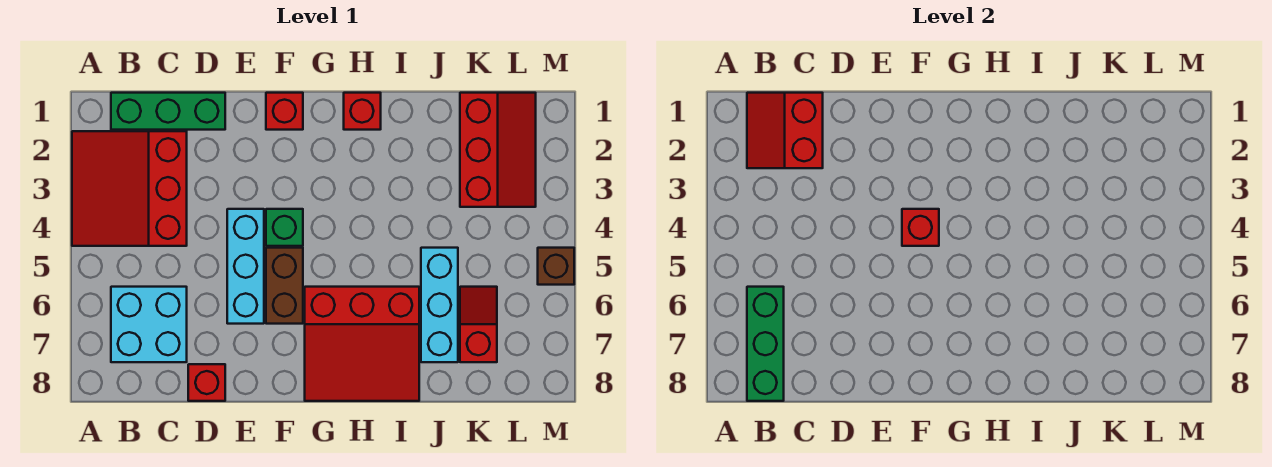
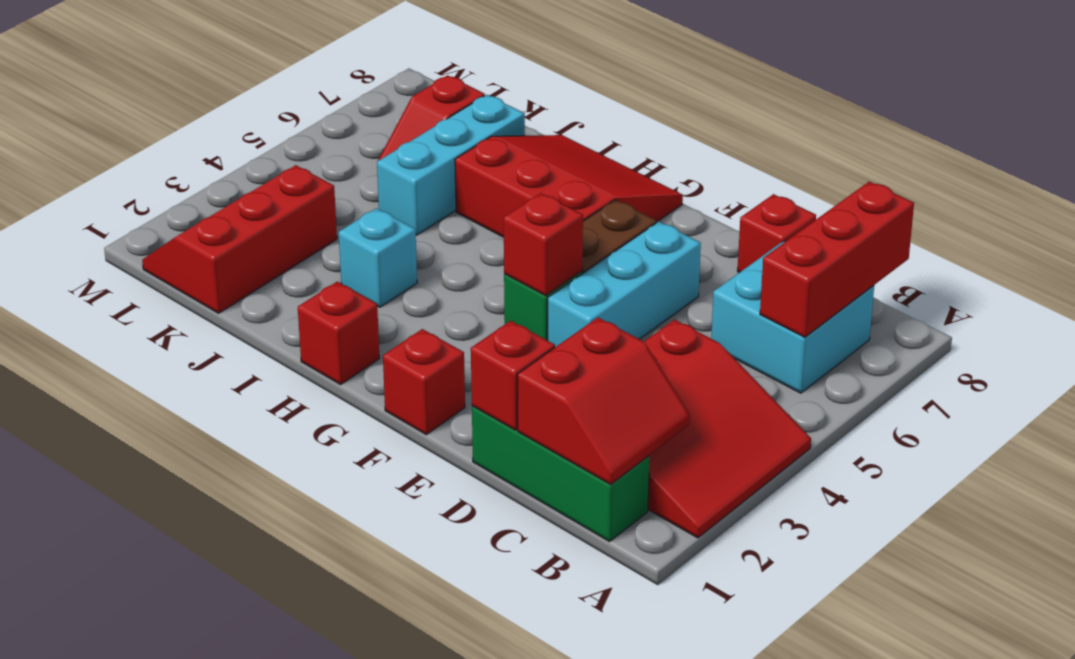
green brick B6:B8 level 2 -> red brick B6:B8 level 2
none -> red brick D1 level 2
none -> cyan brick I3 level 1
brown brick M5 level 1 -> none

